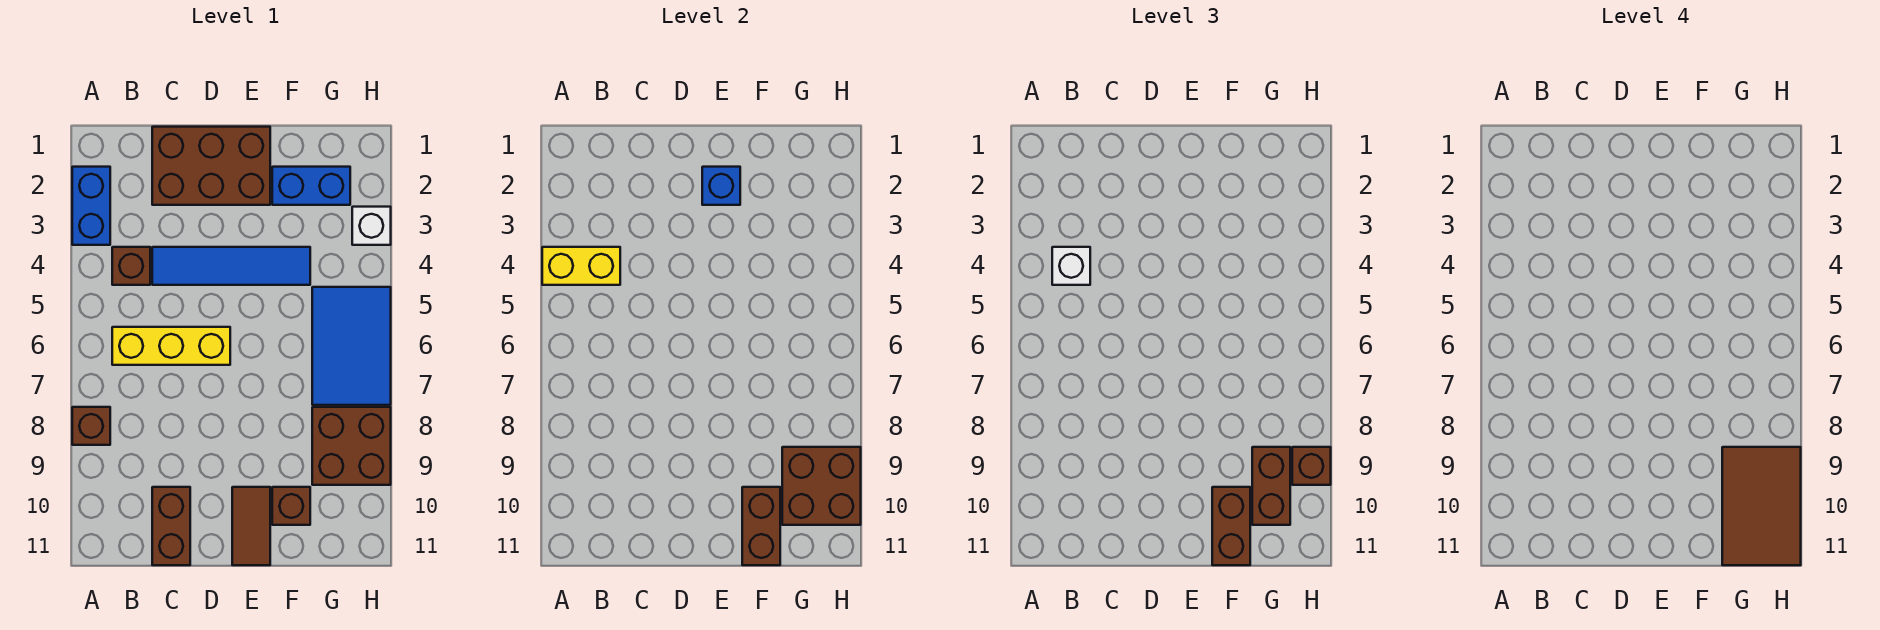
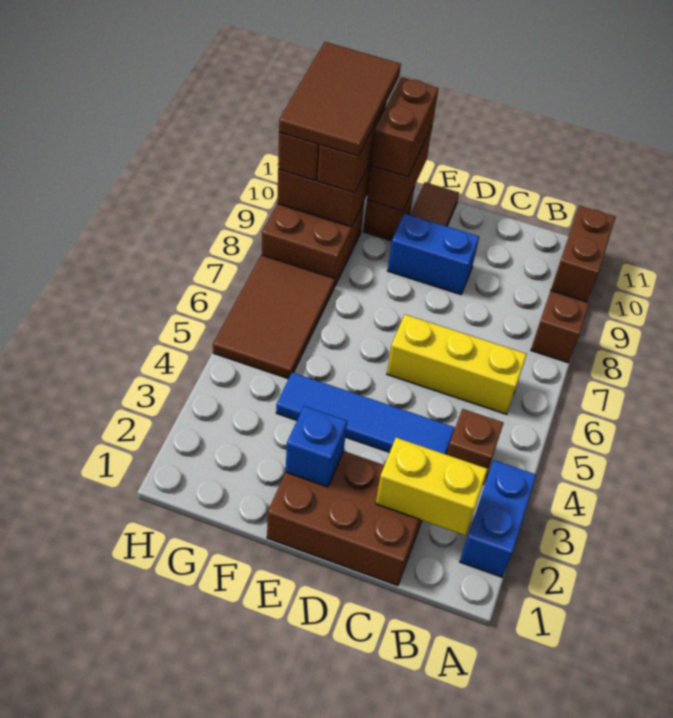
yellow brick A4:B4 level 2 -> yellow brick B2:C2 level 2
white brick B4 level 3 -> none
brown brick C10:C11 level 1 -> brown brick A10:A11 level 1
blue brick F2:G2 level 1 -> blue brick D9:E9 level 1
blue tile G5:H7 level 1 -> brown tile G5:H7 level 1
white brick H3 level 1 -> none

